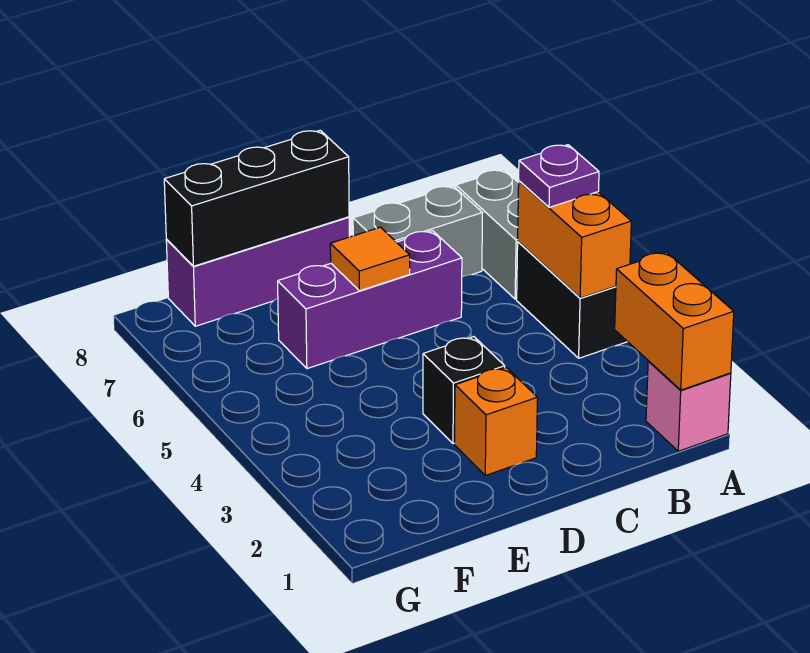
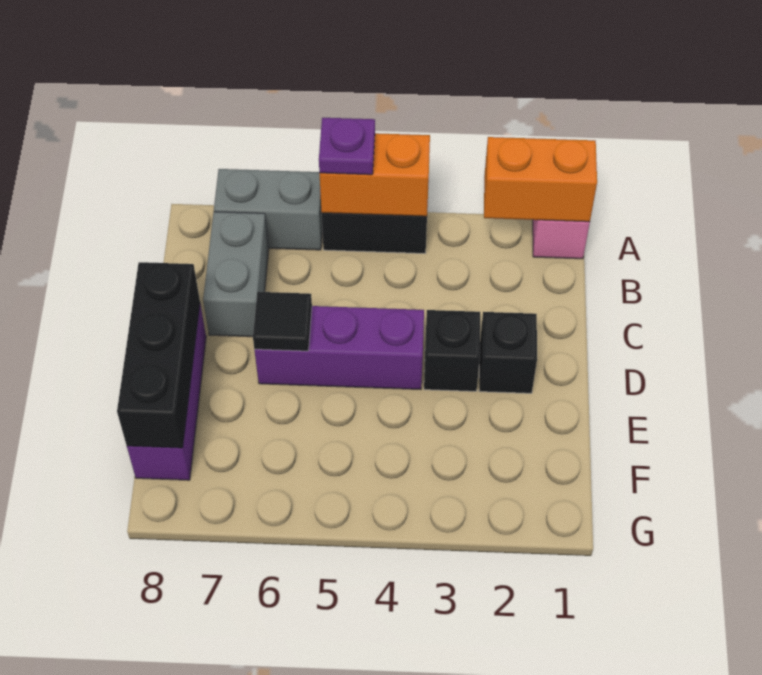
purple brick C6:E6 level 1 -> purple brick D4:D6 level 1
orange brick D2 level 1 -> black brick D2 level 1
orange tile D6 level 2 -> black tile D6 level 2

